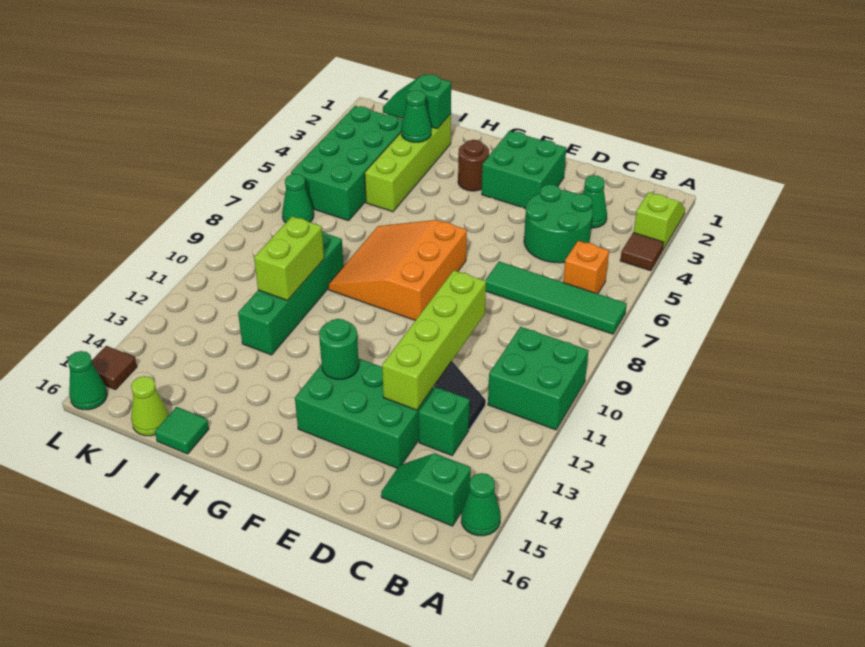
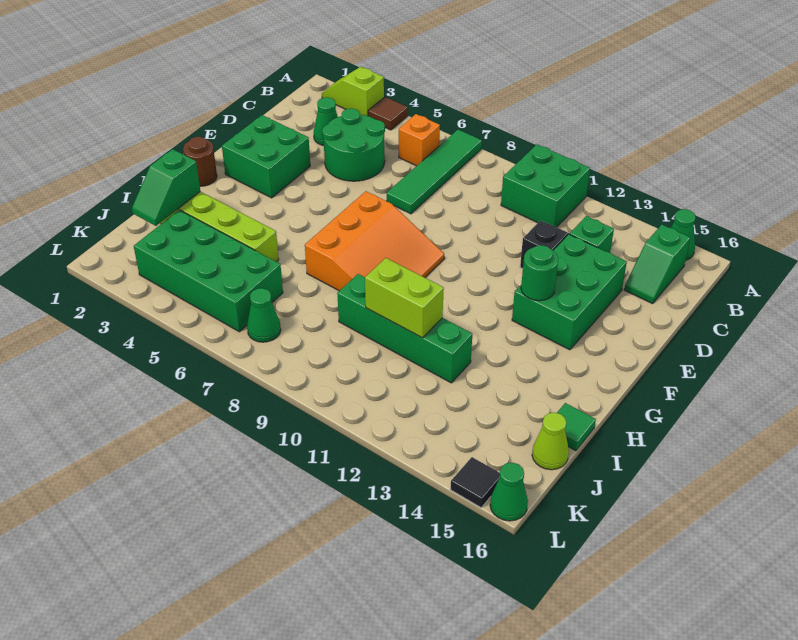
lime brick D10:D13 level 2 -> none
orange slope F7:H9 level 1 top F -> orange slope F7:H9 level 1 top 7
brown round brick G3 level 1 -> brown round brick G1 level 1
green cone I3 level 2 -> none
brown tile L15 level 1 -> black tile L15 level 1

